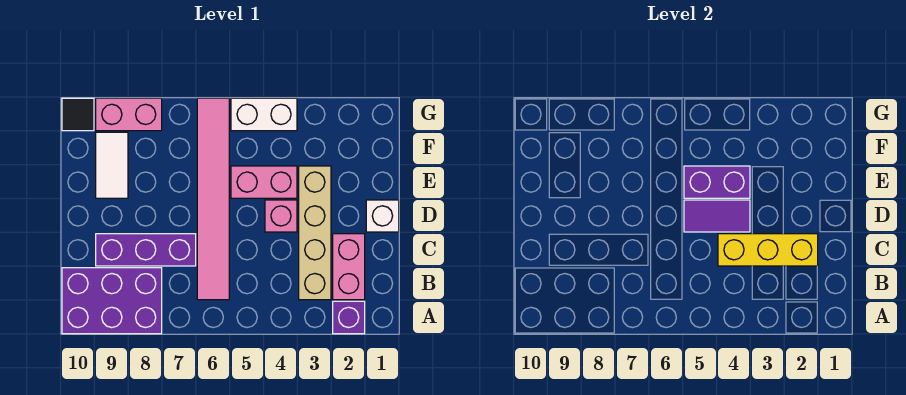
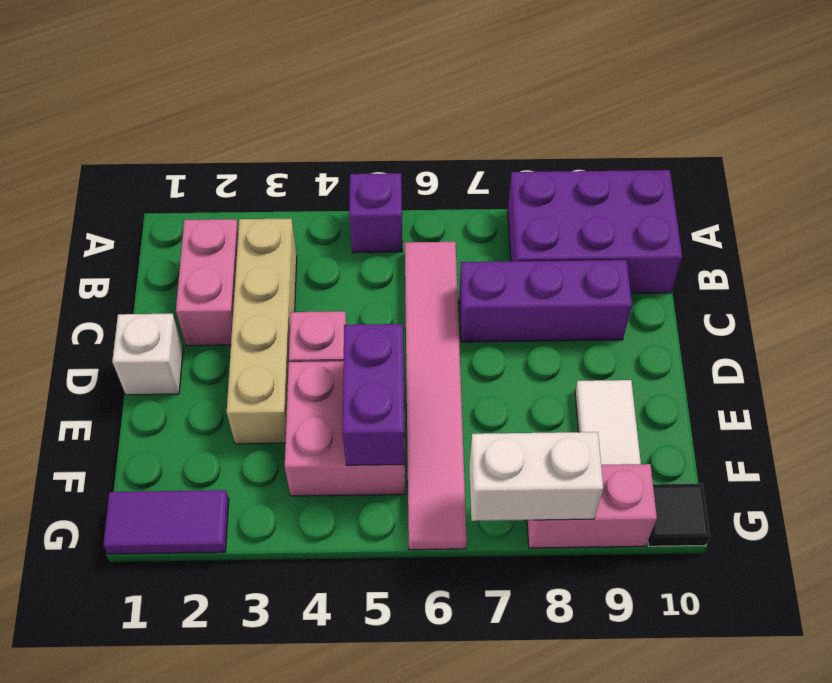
purple brick A2 level 1 -> purple brick A5 level 1
yellow brick C2:C4 level 2 -> none
purple tile D4:D5 level 2 -> purple tile G1:G2 level 1
pink brick E4:E5 level 1 -> pink brick E4:F5 level 1
purple brick E4:E5 level 2 -> purple brick E5:F5 level 2
white brick G4:G5 level 1 -> white brick G7:G8 level 2

